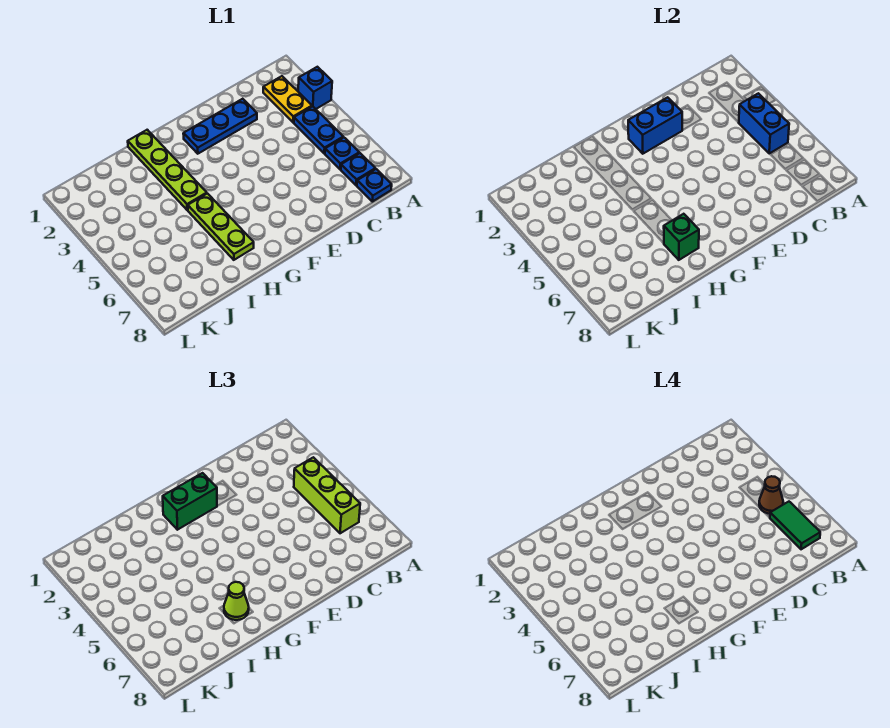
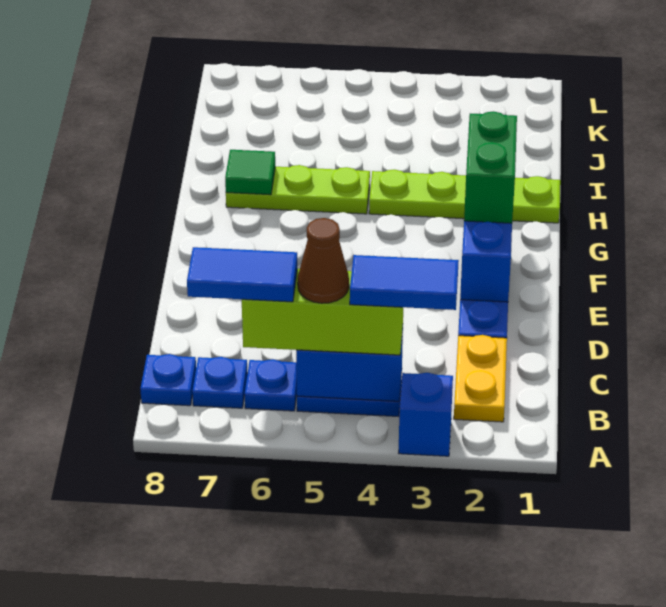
yellow plate B2:B3 level 1 -> yellow plate B2:C2 level 1
none -> blue tile B3:B4 level 4
green tile B6:B7 level 4 -> blue tile B6:B7 level 4
green brick H7 level 2 -> green tile H7 level 2
lime cone H7 level 3 -> none

